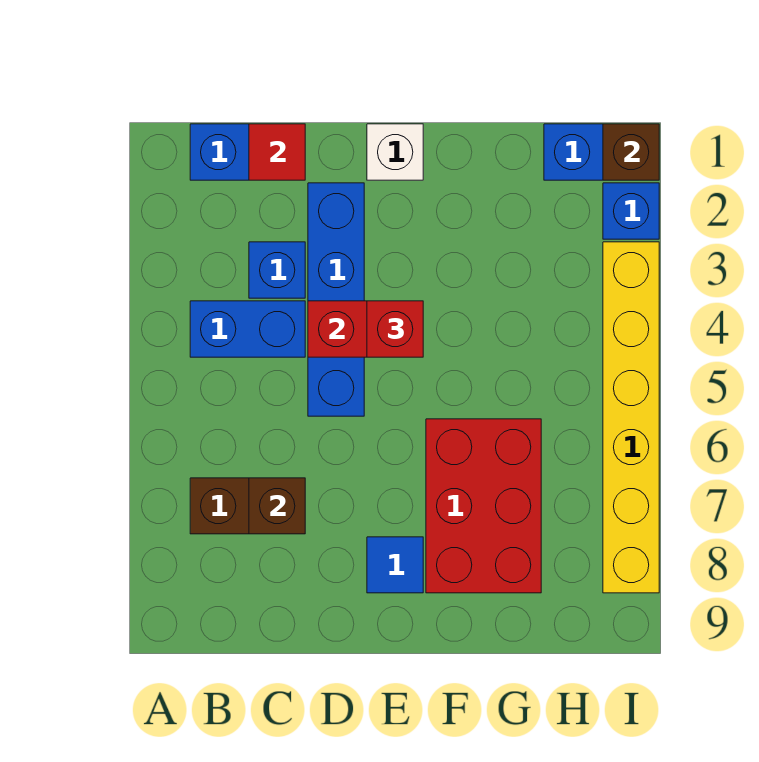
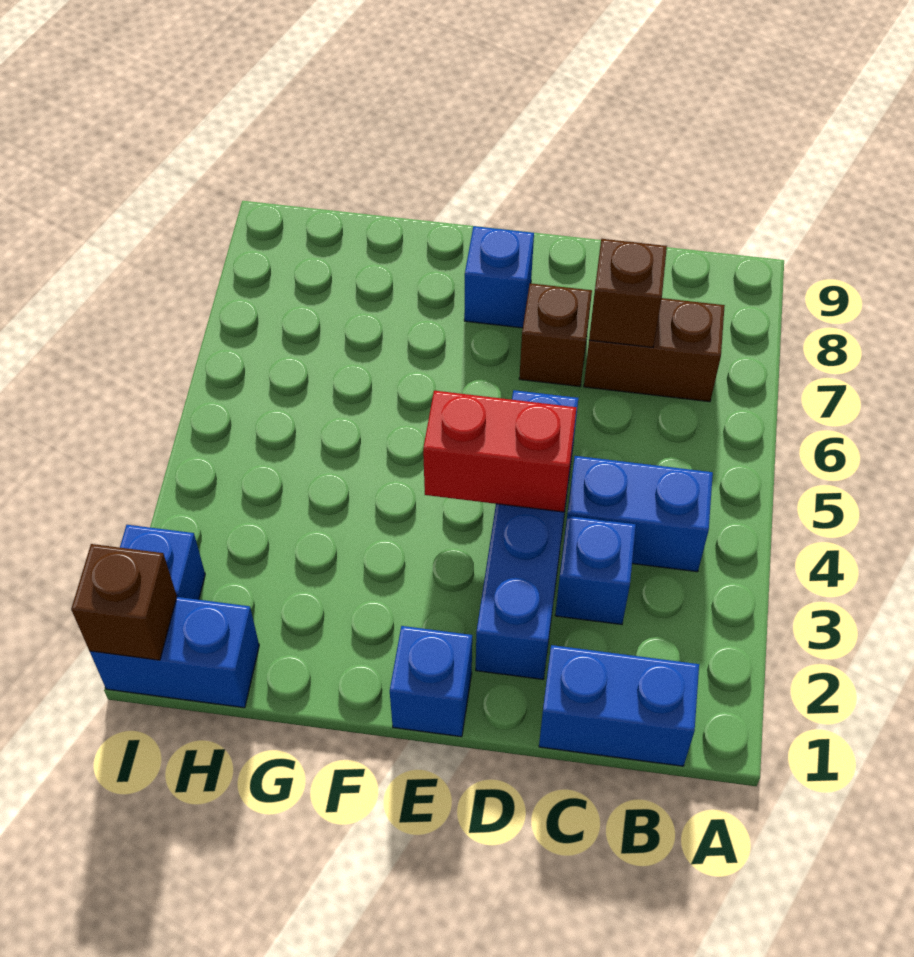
red tile C1 level 2 -> none
none -> brown brick D7 level 1
white brick E1 level 1 -> blue brick E1 level 1
red brick E4 level 3 -> none
blue tile E8 level 1 -> blue brick E8 level 1
red brick F6:G8 level 1 -> none
yellow brick I3:I8 level 1 -> none

